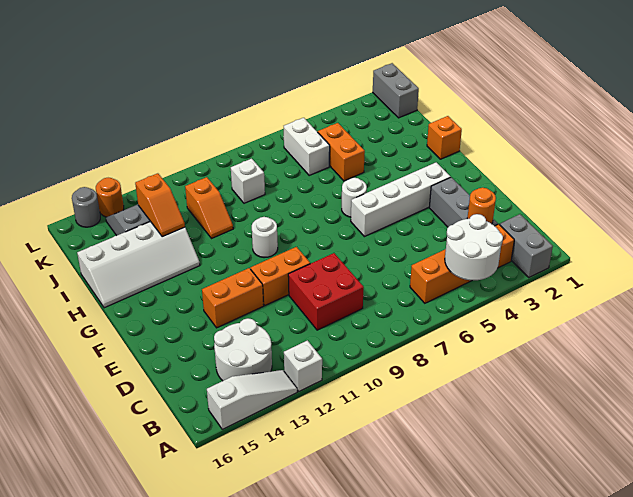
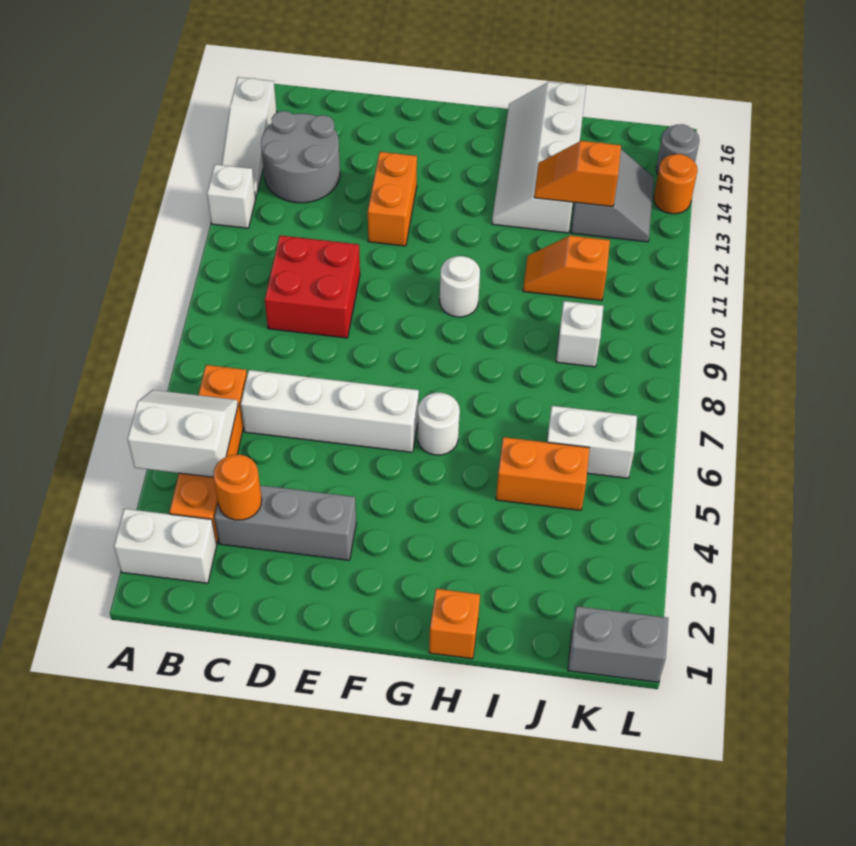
grey brick A2:B2 level 1 -> white brick A2:B2 level 1
white round brick A4:B5 level 2 -> white slope A4:B5 level 2 top 4
white round brick B13:C14 level 1 -> grey round brick B13:C14 level 1
orange brick E10:E11 level 1 -> none
white brick F3:F6 level 1 -> white brick C6:F6 level 1

